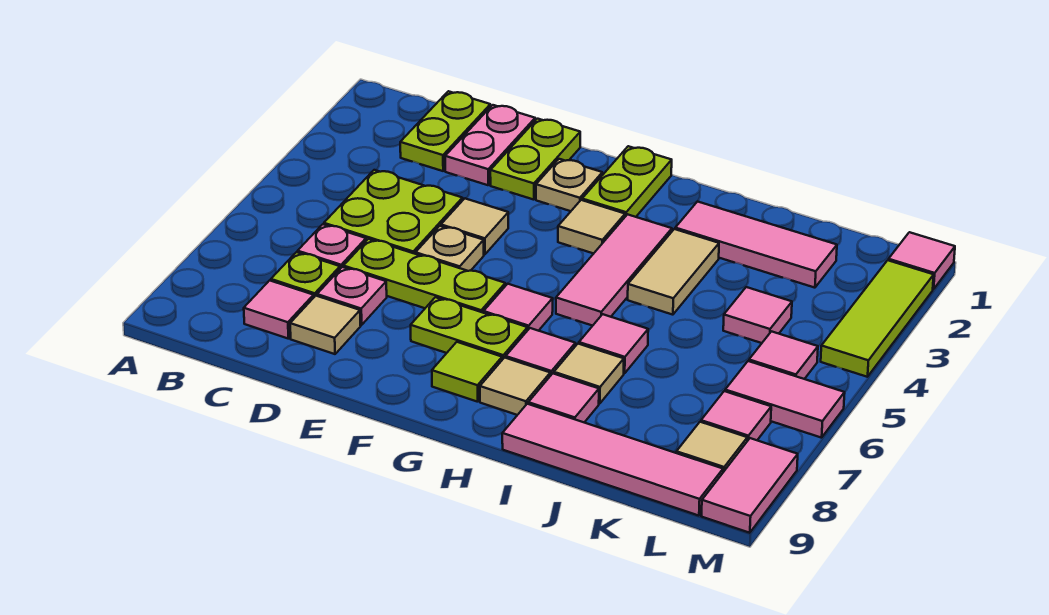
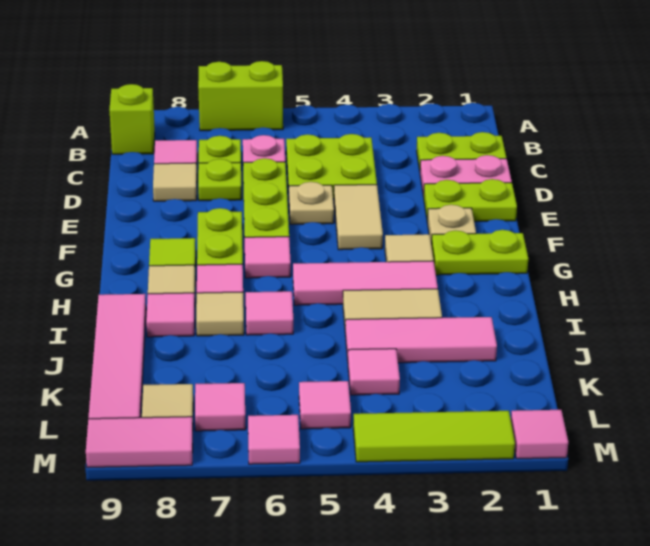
none -> lime brick A6:A7 level 1
none -> lime brick B9 level 1
pink plate D7 level 1 -> lime plate D7 level 1
tan tile E4 level 1 -> tan tile E4:F4 level 1
pink tile I2:K2 level 1 -> pink tile J2:J4 level 1
pink tile L6:M6 level 1 -> pink tile M6 level 1

